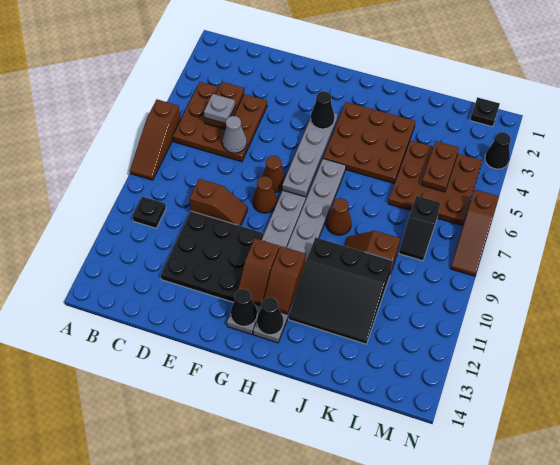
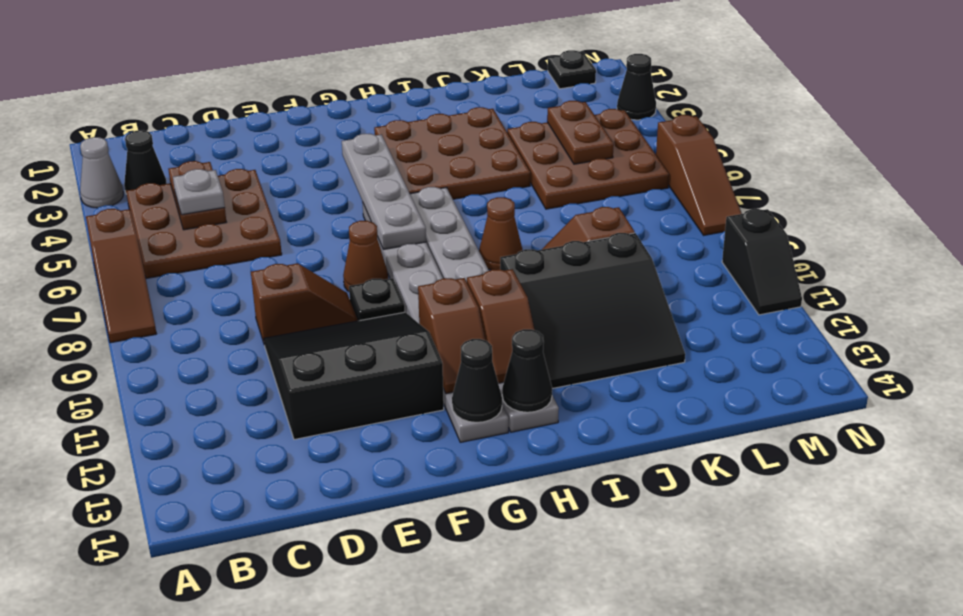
black plate B10 level 1 -> black plate F9 level 1
grey cone D6 level 2 -> grey cone A3 level 1
black plate D10:F12 level 1 -> black slope D10:F12 level 1 top 12
brown cone F7 level 1 -> none
black cone G4 level 3 -> black cone B3 level 1
black slope L7:L8 level 1 top 7 -> black slope N10:N11 level 1 top 10

